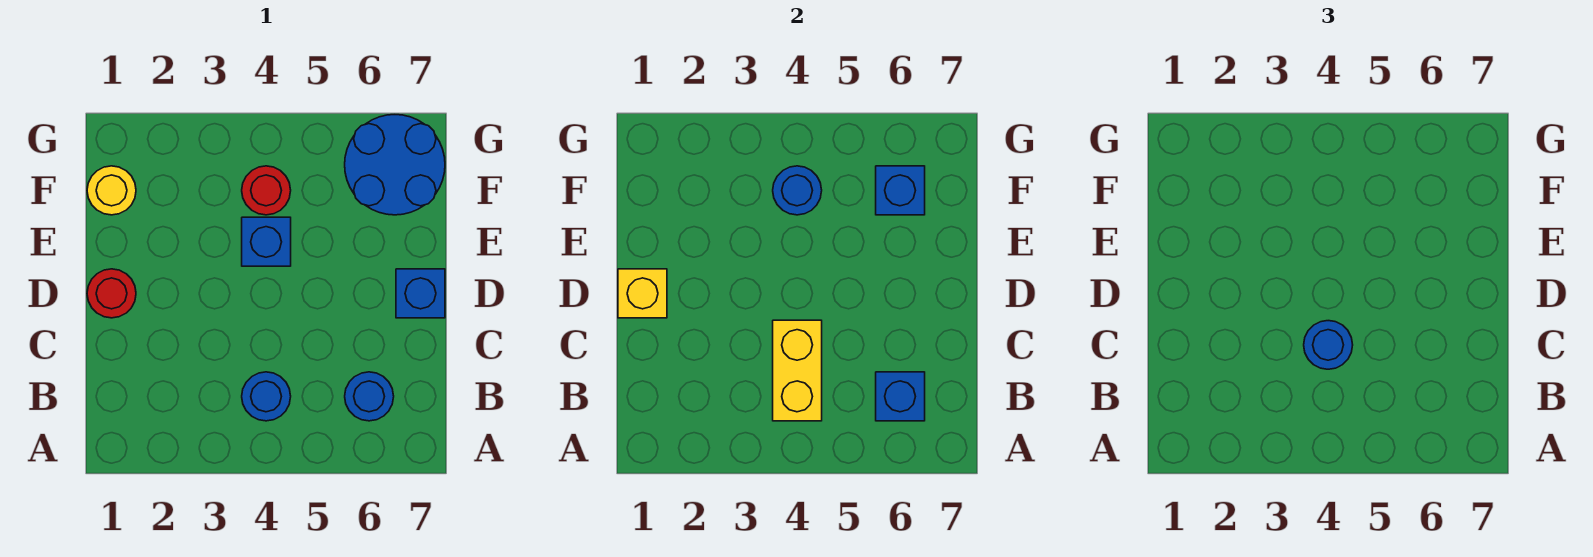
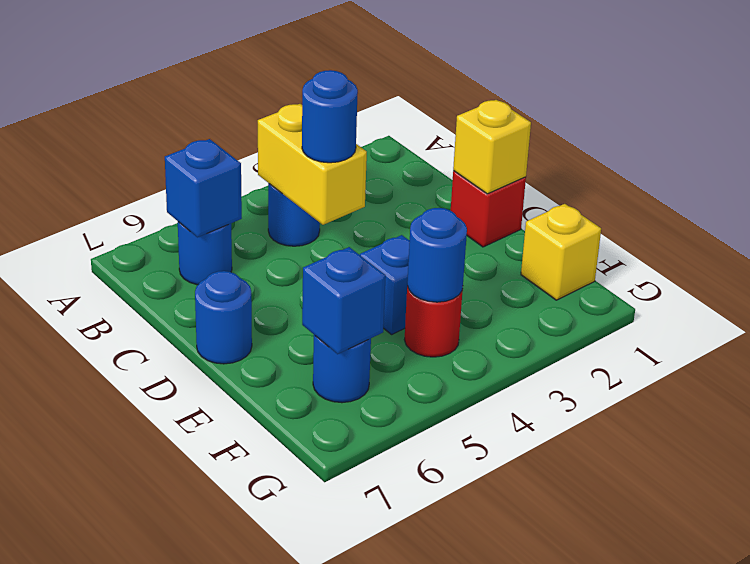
red round brick D1 level 1 -> red brick D1 level 1
blue brick D7 level 1 -> blue round brick D7 level 1
yellow round brick F1 level 1 -> yellow brick F1 level 1
blue round brick F6:G7 level 1 -> blue round brick F6 level 1

